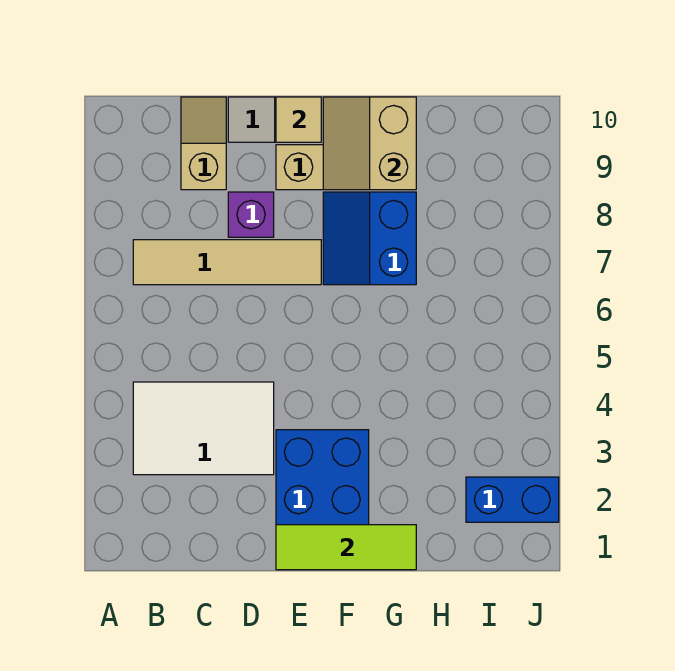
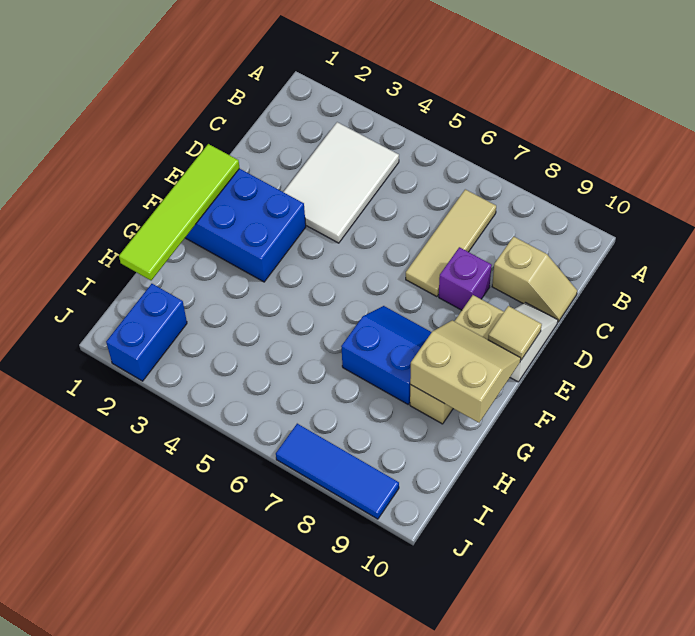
tan tile B7:E7 level 1 -> tan tile B7:D7 level 1
lime tile E1:G1 level 2 -> lime tile E1:H1 level 2
none -> blue tile J7:J9 level 1

